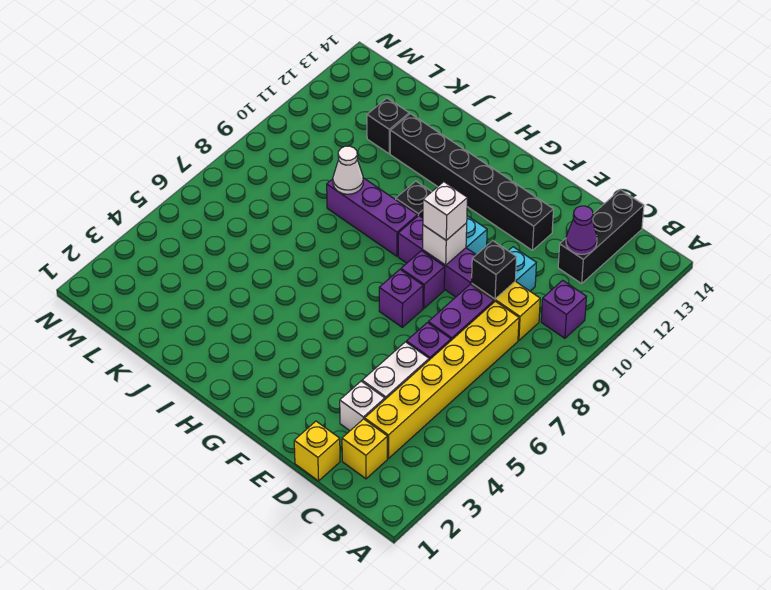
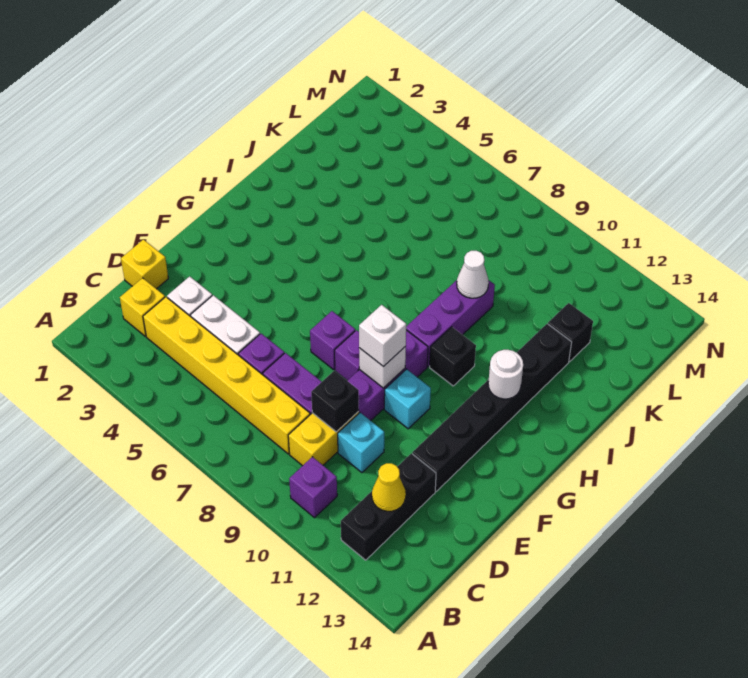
black brick C12:C14 level 1 -> black brick B12:D12 level 1
purple cone C12 level 2 -> yellow cone C12 level 2
none -> white round brick H12 level 2

